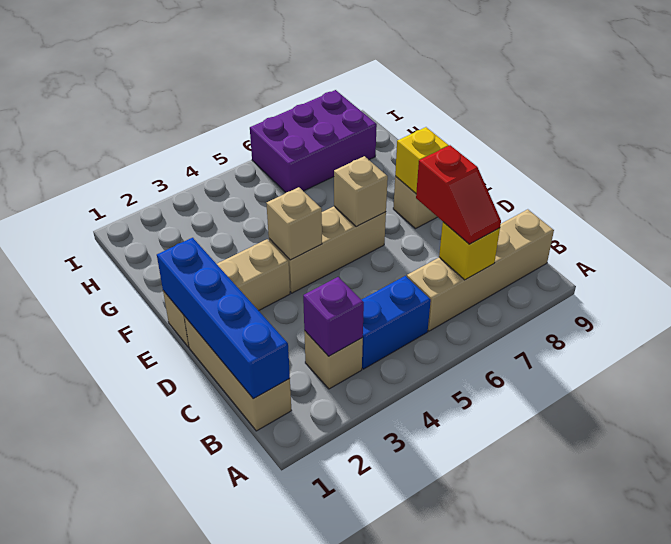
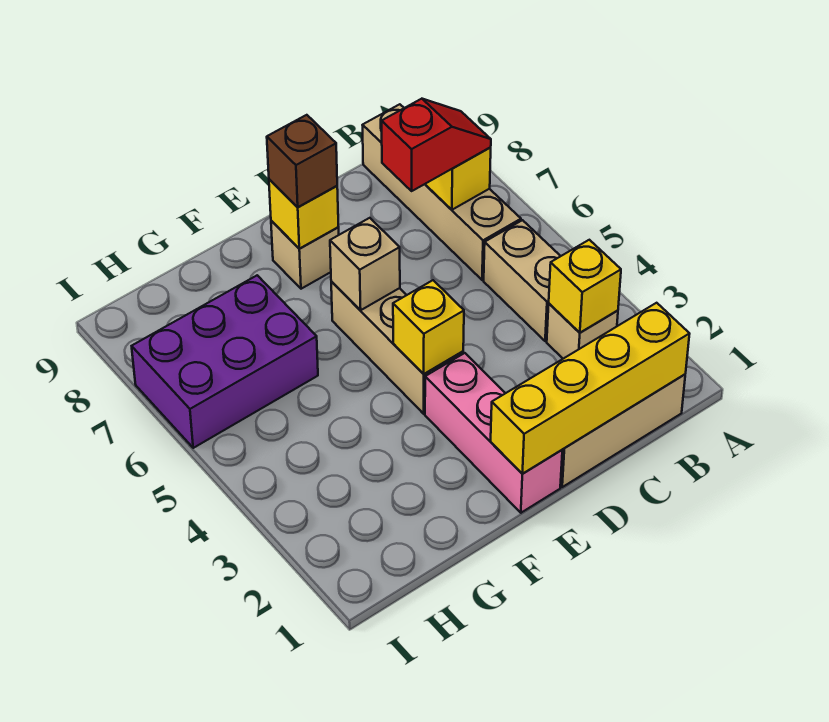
blue brick B1:E1 level 2 -> yellow brick B1:E1 level 2
purple brick B3 level 2 -> yellow brick B3 level 2
blue brick B4:B5 level 1 -> tan brick B4:B5 level 1
tan brick E1:E3 level 1 -> pink brick E1:E3 level 1
tan brick E4 level 2 -> yellow brick E4 level 2
none -> brown brick E8 level 3
purple brick H6:I8 level 1 -> purple brick G6:I7 level 1

